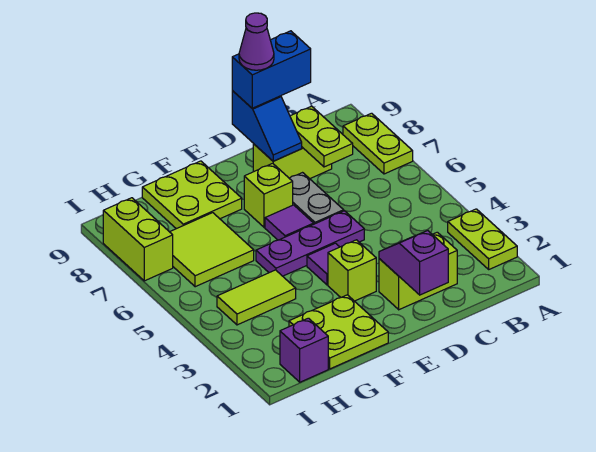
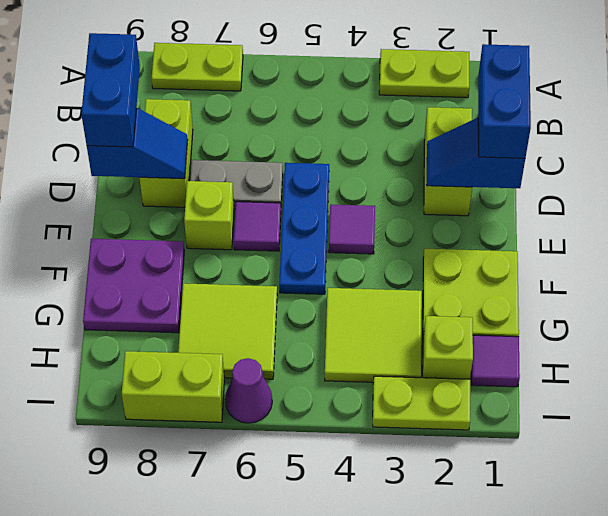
none -> blue brick C1:D1 level 3
lime plate C7:C8 level 2 -> lime plate I2:I3 level 1
purple slope D1:D2 level 2 top 1 -> blue slope D1:D2 level 2 top 1
purple plate D5:F5 level 1 -> blue plate D5:F5 level 1
purple cone D9 level 4 -> purple cone I6 level 1
lime brick E3 level 1 -> lime brick H2 level 1
lime plate F8:G9 level 1 -> purple plate F8:G9 level 1
lime tile G4:H4 level 1 -> lime tile G3:H4 level 1
purple brick H1 level 1 -> purple tile H1 level 1

